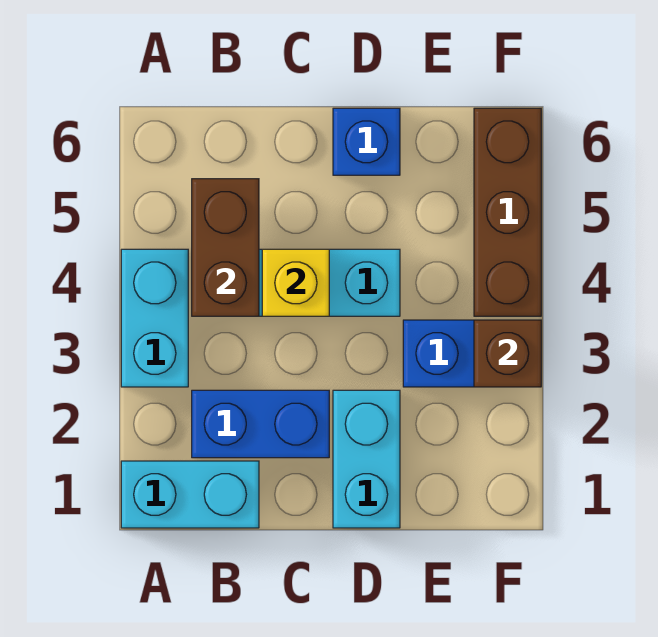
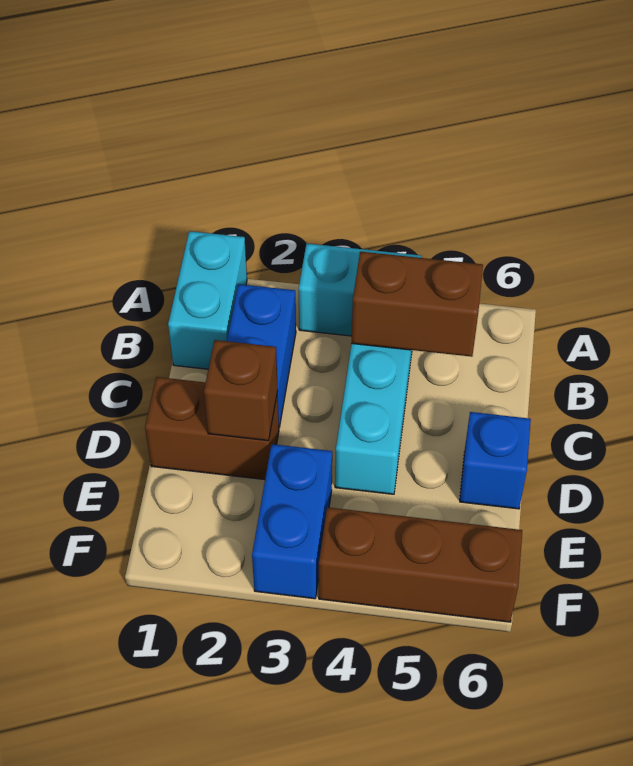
yellow brick C4 level 2 -> none
cyan brick D1:D2 level 1 -> brown brick D1:D2 level 1
brown brick F3 level 2 -> brown brick D2 level 2

